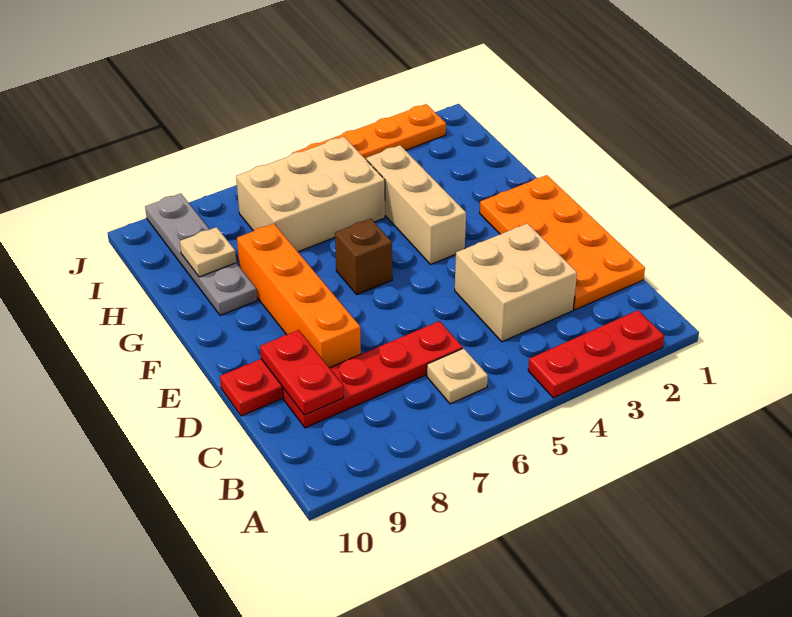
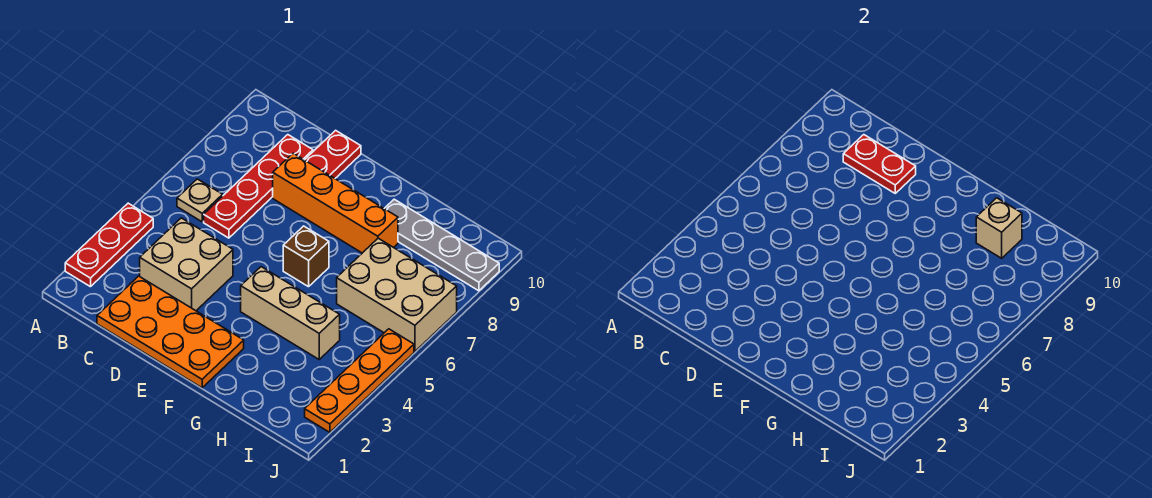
tan brick H5:I7 level 1 -> tan brick H6:J7 level 1
tan plate H9 level 2 -> tan brick H9 level 2

